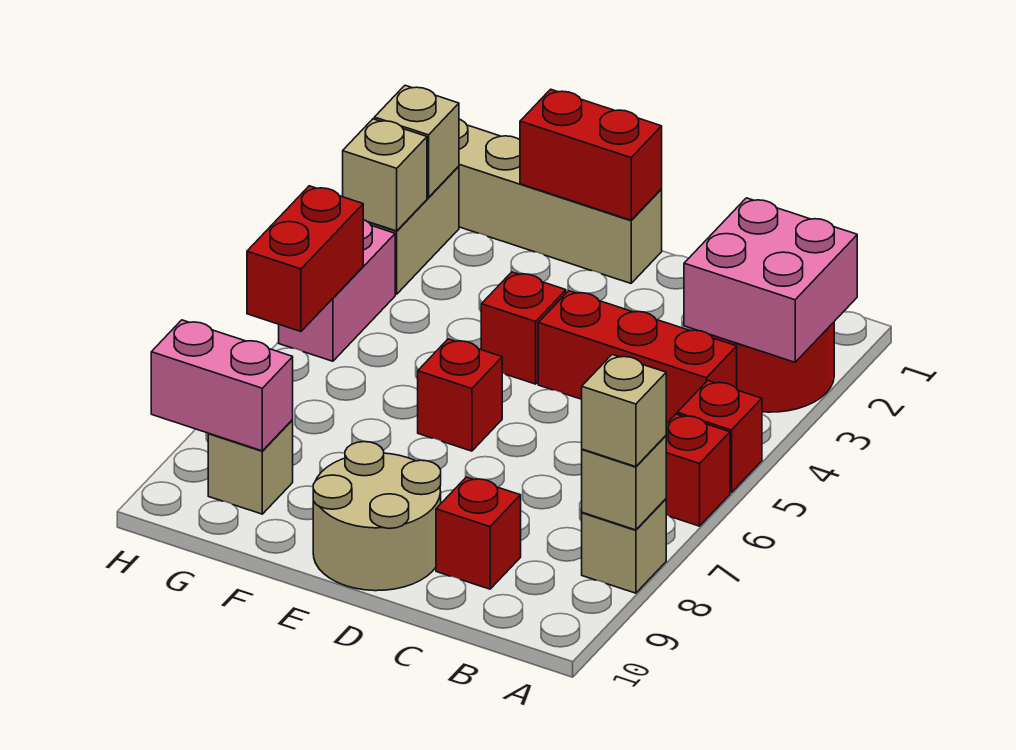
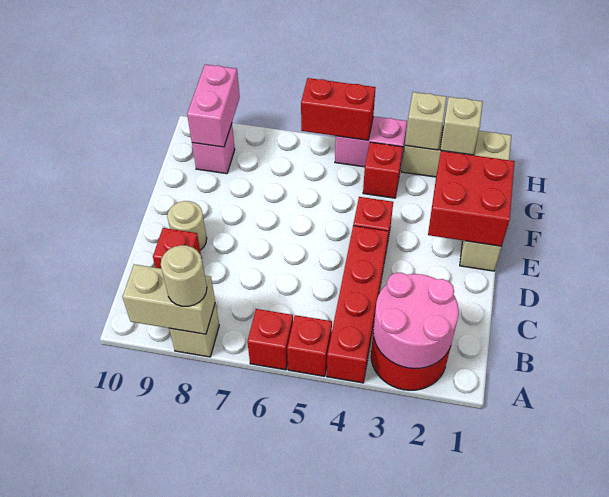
pink brick A2:B3 level 2 -> pink round brick A2:B3 level 2
tan brick A8 level 2 -> tan brick A8:A9 level 2
tan brick A8 level 3 -> tan round brick A8 level 3
red brick B4:D4 level 1 -> red brick A4:D4 level 1
tan round brick D9:E10 level 1 -> tan round brick D9 level 1
red brick E1:F1 level 2 -> red brick E1:F2 level 2
red brick E6 level 1 -> red brick G4 level 1
tan brick G9 level 1 -> pink brick G9 level 1

